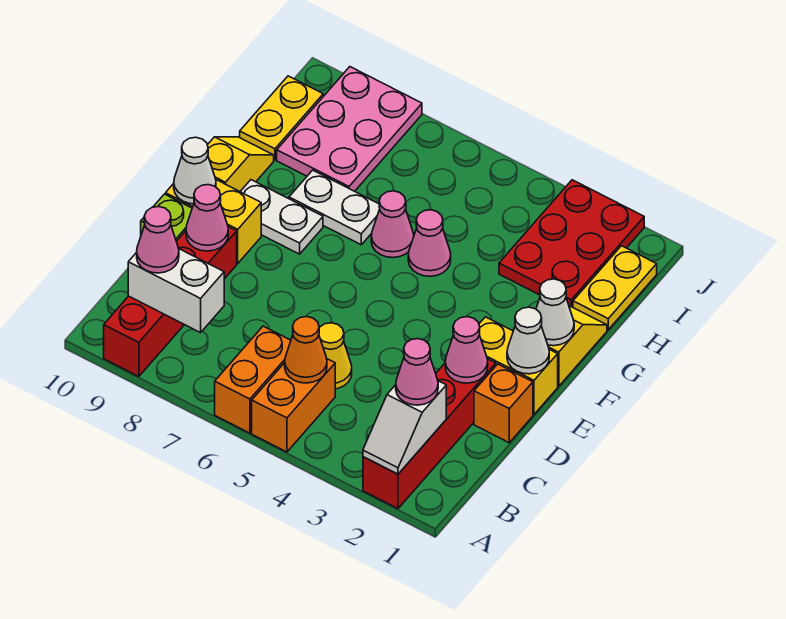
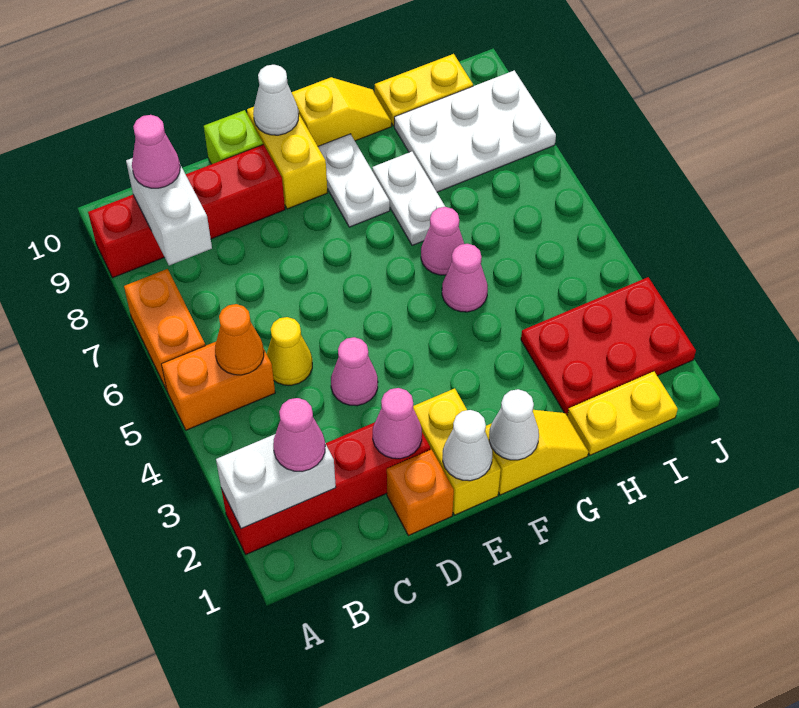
white slope A2:B2 level 2 top B -> white brick A2:B2 level 2
orange brick A6:B6 level 1 -> orange brick A6:A7 level 1
pink cone D9 level 2 -> pink cone D4 level 1
pink plate H8:J9 level 1 -> white plate H8:J9 level 1

